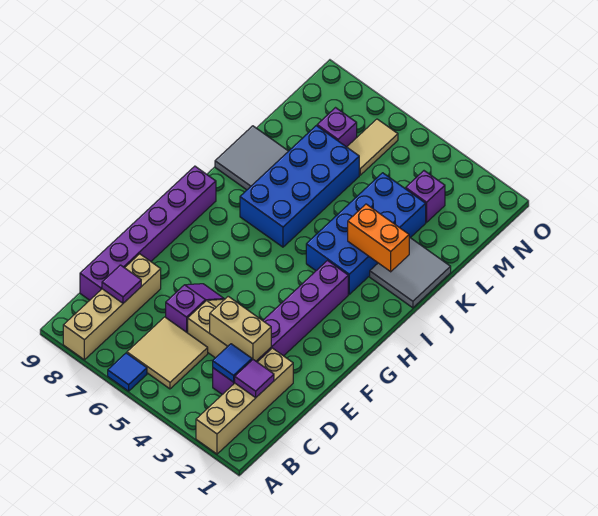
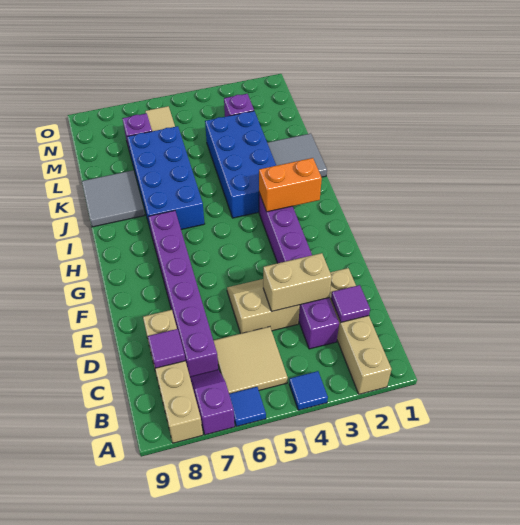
blue tile C3 level 2 -> blue tile A4 level 1
purple brick C9:H9 level 1 -> purple brick C7:H7 level 1
purple slope D6:E6 level 1 top D -> purple slope A7:B7 level 1 top A
orange brick J2:J3 level 2 -> orange brick H2:H3 level 2

